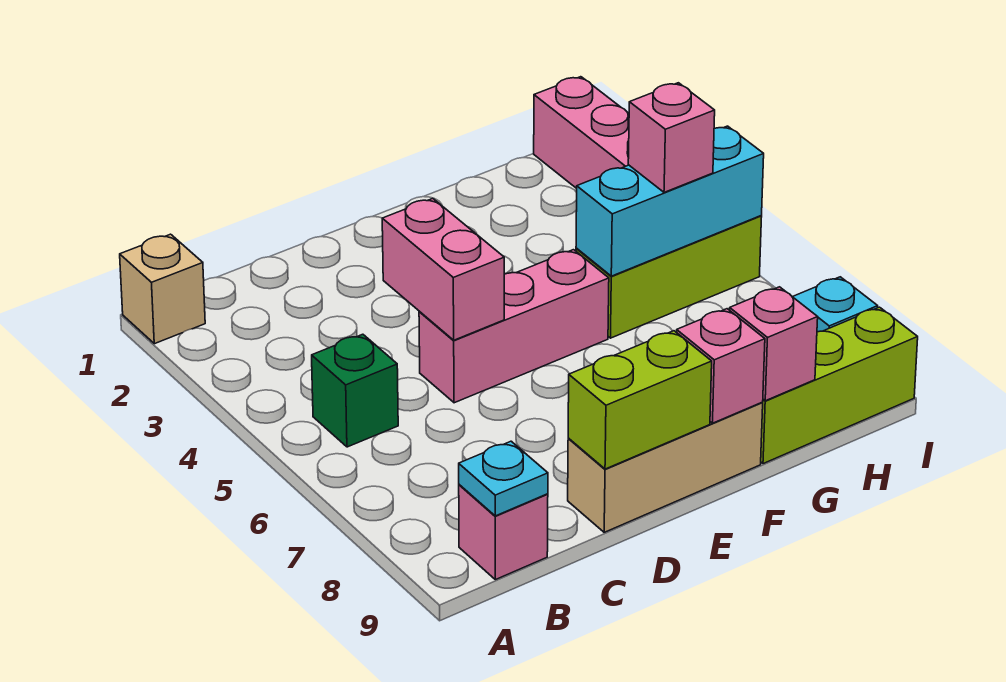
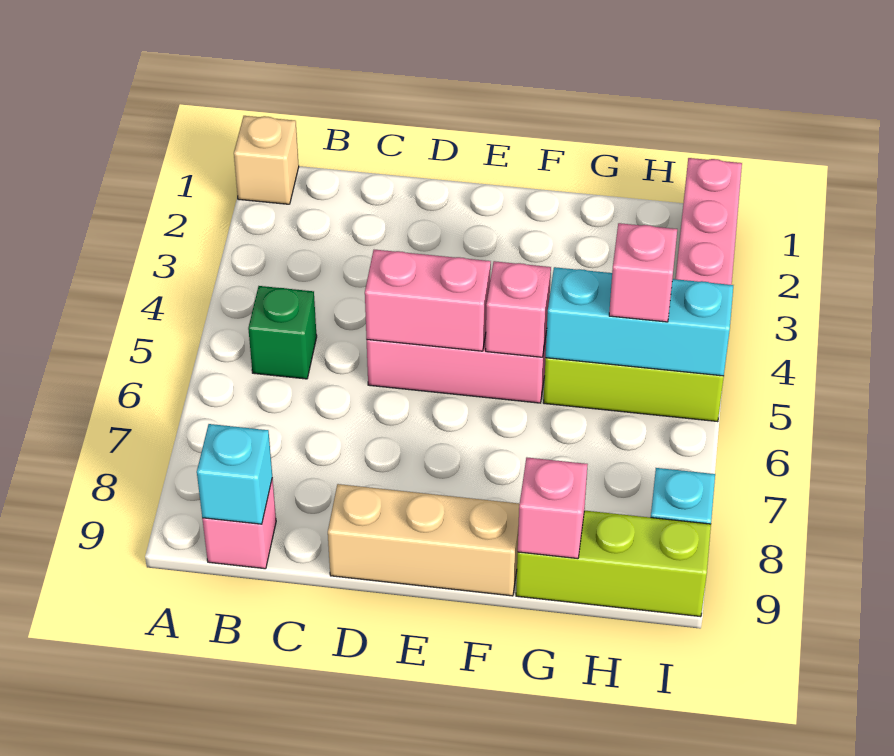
cyan plate B9 level 2 -> cyan brick B9 level 2
pink brick D4:D5 level 2 -> pink brick D5:E5 level 2
lime brick D9:E9 level 2 -> none
pink brick F9 level 2 -> pink brick F5 level 2

